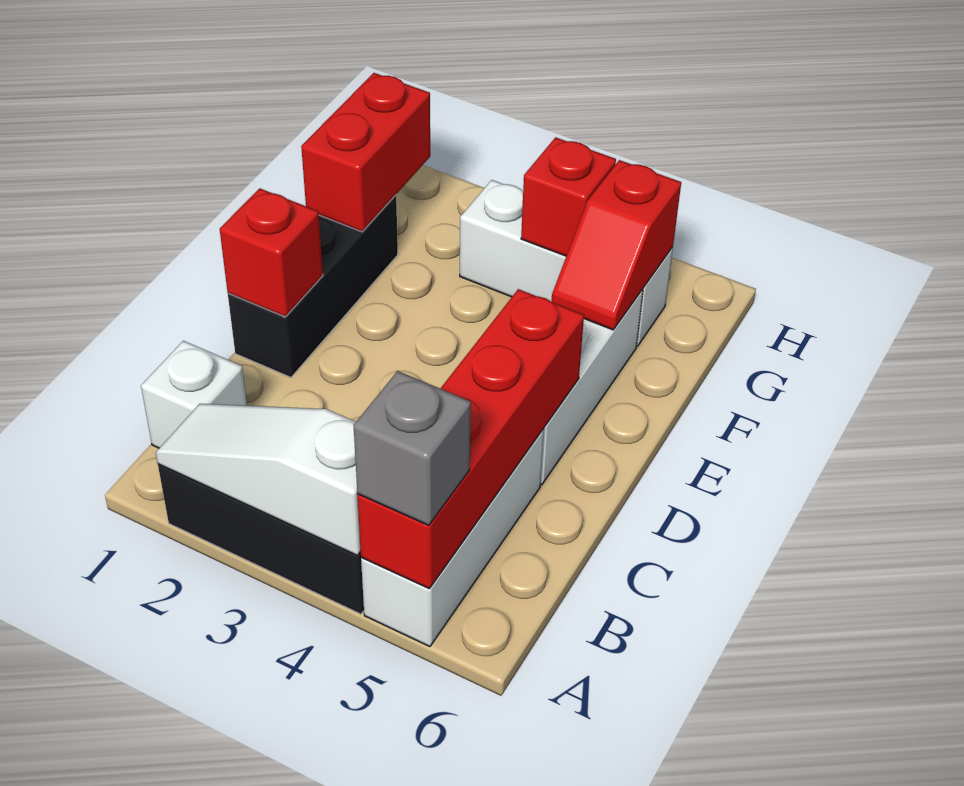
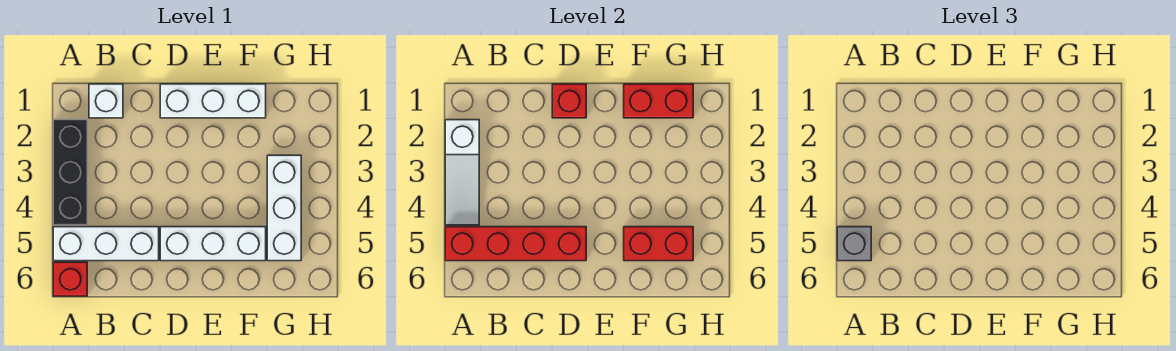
white slope A2:A4 level 2 top 4 -> white slope A2:A4 level 2 top 2
black brick D1:F1 level 1 -> white brick D1:F1 level 1
red slope F5:G5 level 2 top G -> red brick F5:G5 level 2
red brick G4 level 2 -> red brick A6 level 1

